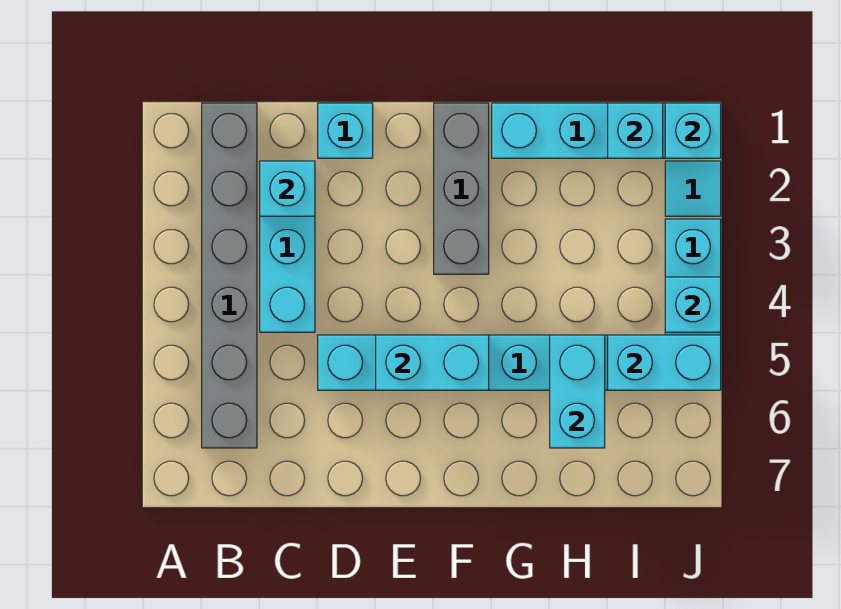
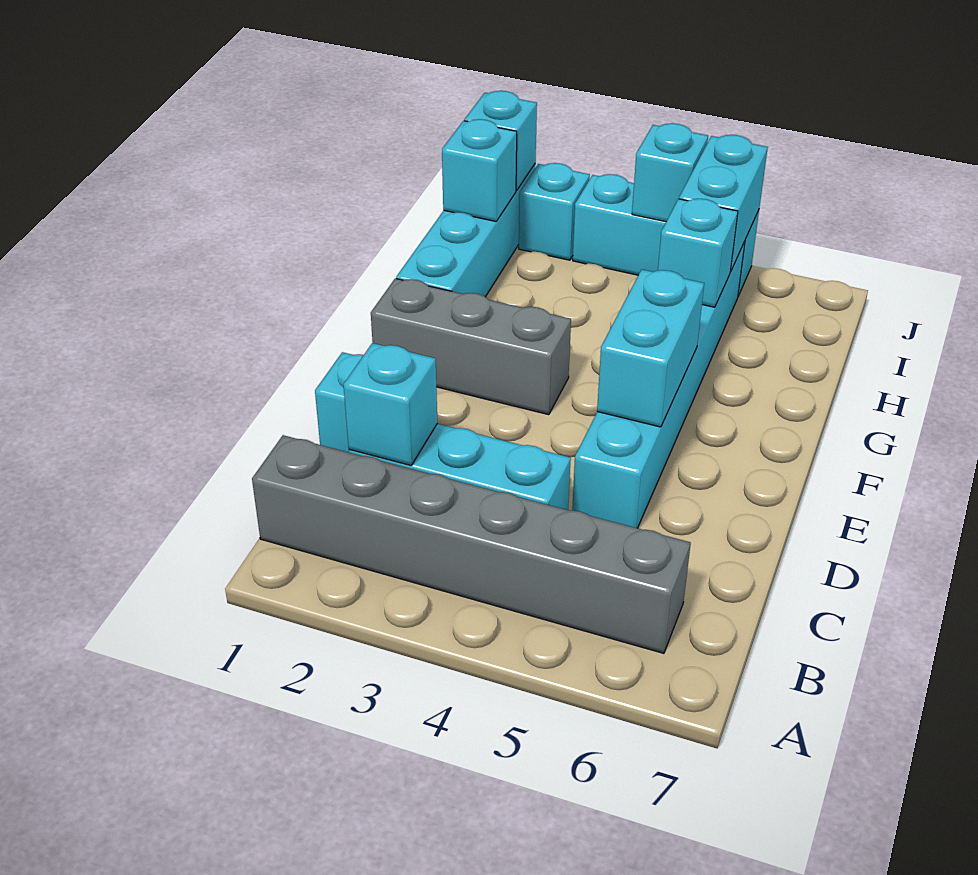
cyan brick H5:H6 level 2 -> cyan brick H5 level 2
cyan tile J2 level 1 -> cyan brick J2 level 1

